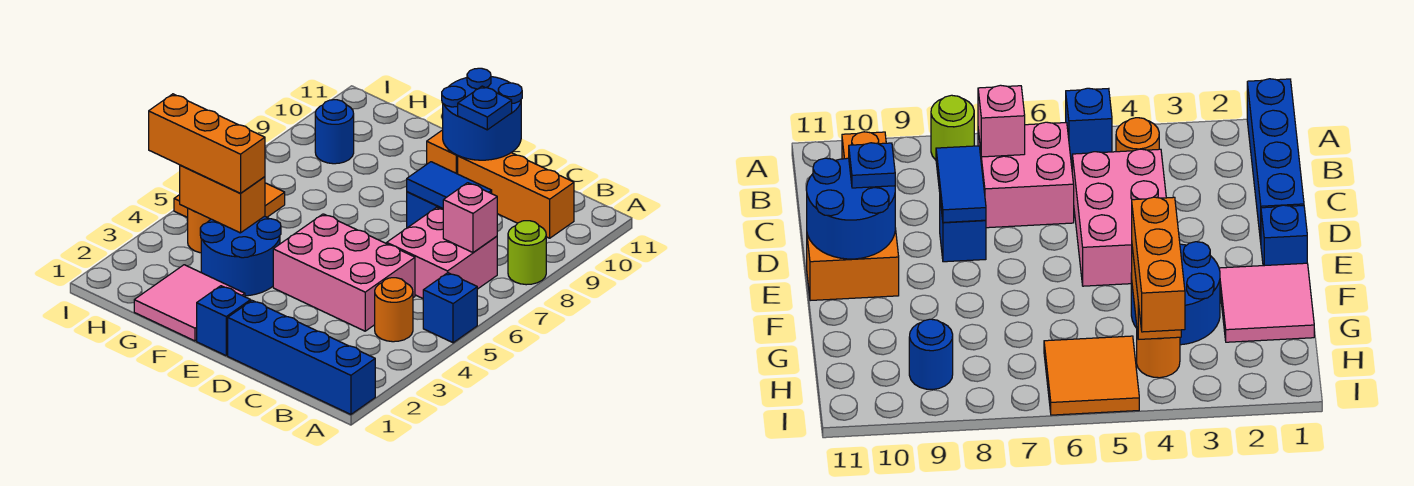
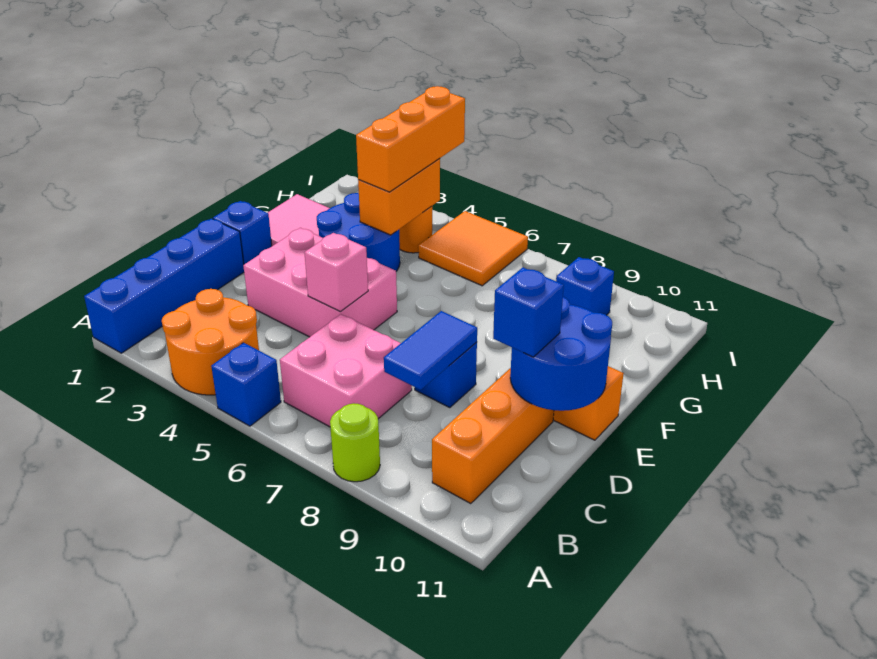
orange round brick B4 level 1 -> orange round brick A3:B4 level 1
pink brick B7 level 2 -> pink brick D5 level 2
pink brick C4:E5 level 1 -> pink brick D3:E5 level 1
blue plate D10 level 3 -> blue brick D10 level 3
blue round brick H9 level 1 -> blue brick H9 level 1

